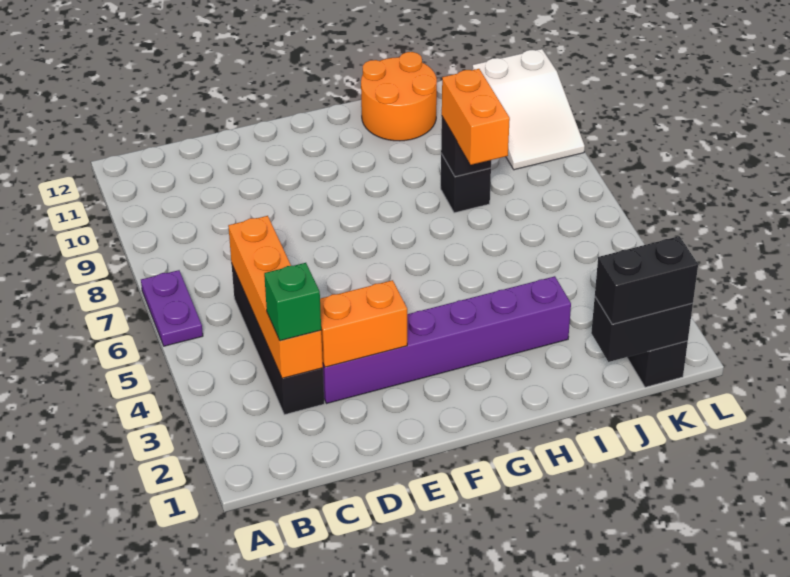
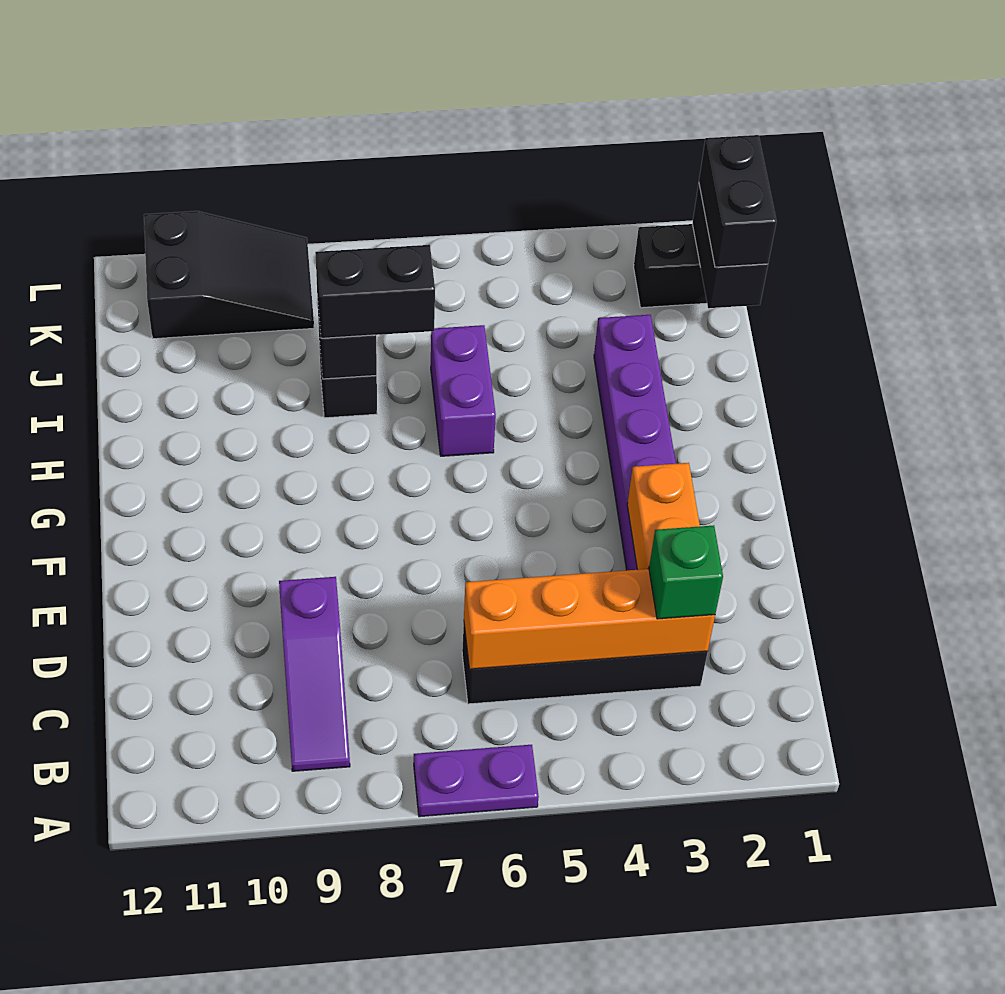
none -> purple slope B9:D9 level 1 top D
none -> purple brick H6:I6 level 1
orange round brick H11:I12 level 1 -> none
orange brick I7:I8 level 3 -> black brick I7:I8 level 3
white slope K9:L11 level 1 top 11 -> black slope K9:L11 level 1 top 11

